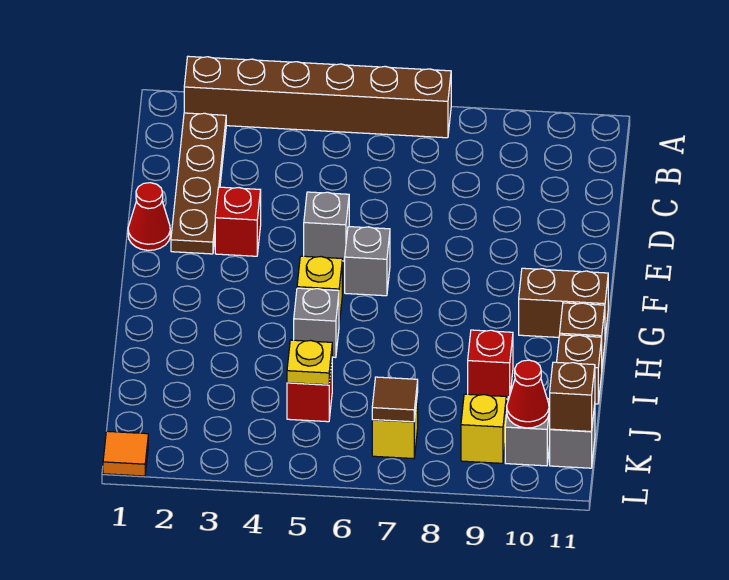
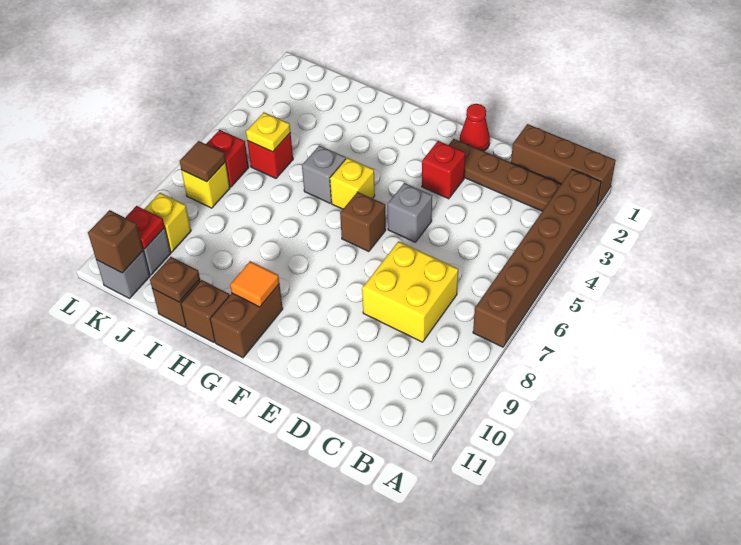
none -> brown brick A1:C1 level 1
none -> yellow brick C7:D8 level 1
grey brick F6 level 1 -> brown brick F6 level 1
red brick I9 level 1 -> red brick K6 level 1
none -> brown plate I11 level 2
red cone K10 level 2 -> red plate K10 level 2
orange tile L1 level 1 -> orange tile G10 level 2

